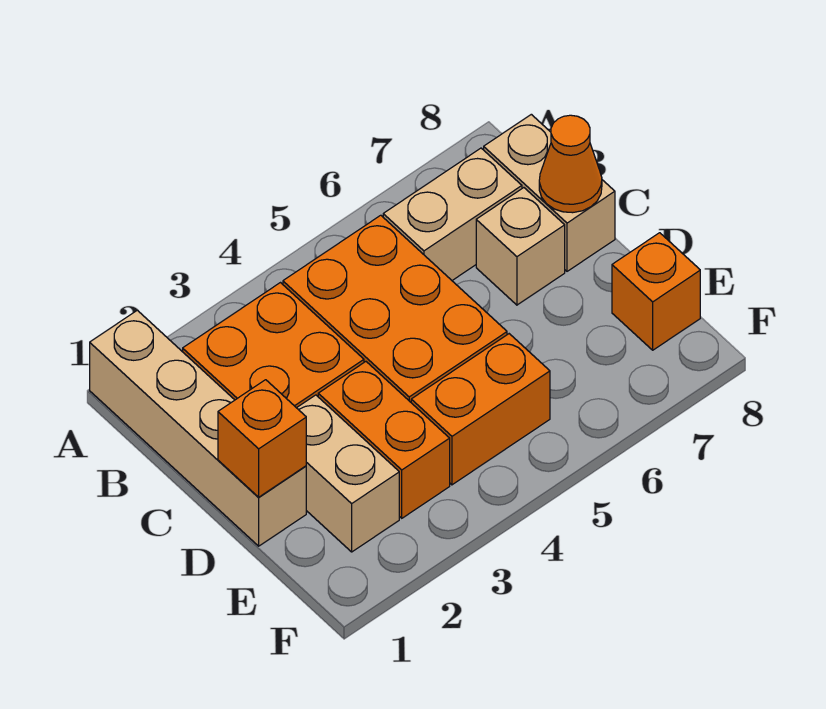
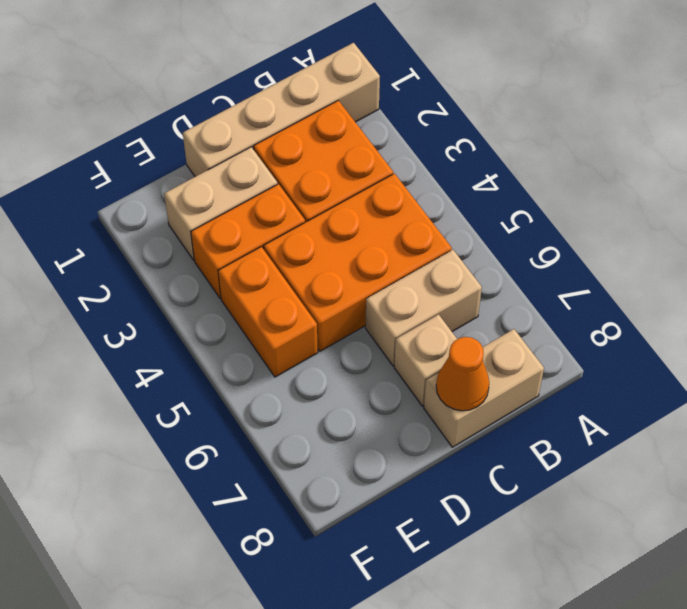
tan brick B6:B7 level 1 -> tan brick B6:C6 level 1
orange brick D1 level 2 -> none
orange brick E8 level 1 -> none

